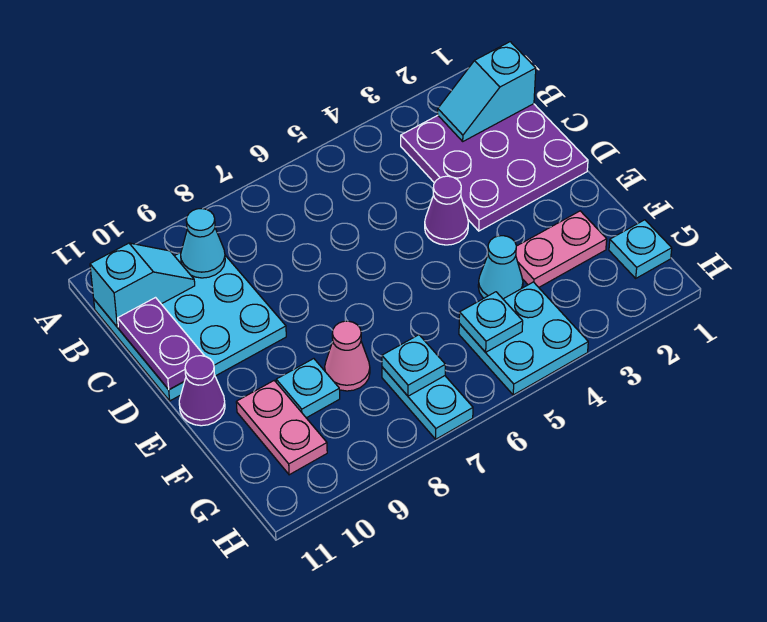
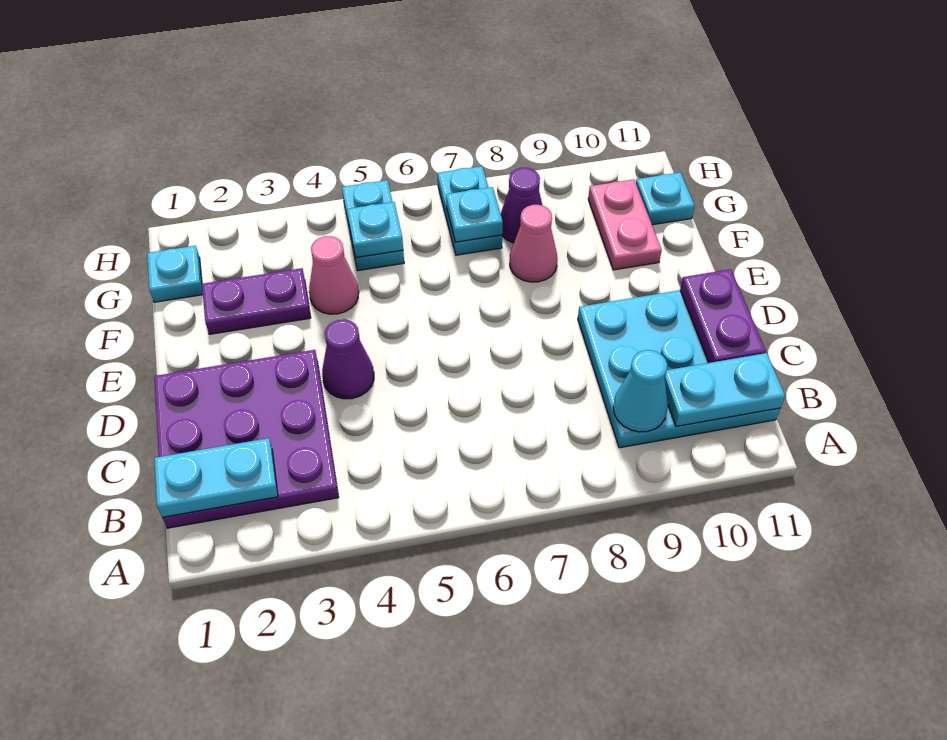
cyan slope B1:B2 level 2 top 1 -> cyan plate B1:B2 level 2
cyan slope B10:B11 level 2 top 11 -> cyan plate B10:B11 level 2
purple cone E11 level 1 -> purple cone G8 level 1
pink plate F2:F3 level 1 -> purple plate F2:F3 level 1
cyan cone F4 level 1 -> pink cone F4 level 1
cyan plate F9 level 1 -> cyan plate G11 level 1
cyan plate G4:H5 level 1 -> cyan plate G5:H5 level 1

